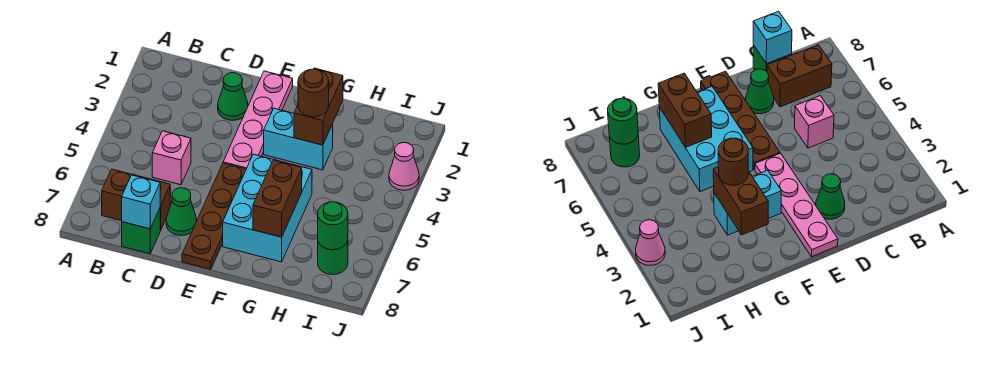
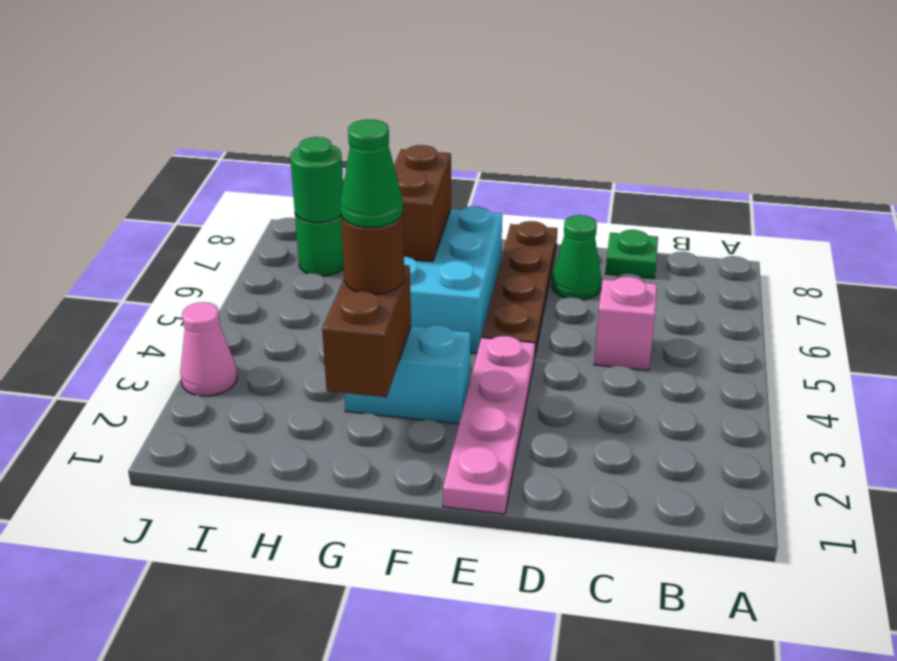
brown brick B7:C7 level 1 -> none
green brick C8 level 1 -> green plate C8 level 1
cyan brick C8 level 2 -> none
green cone D2 level 1 -> green cone G3 level 4

